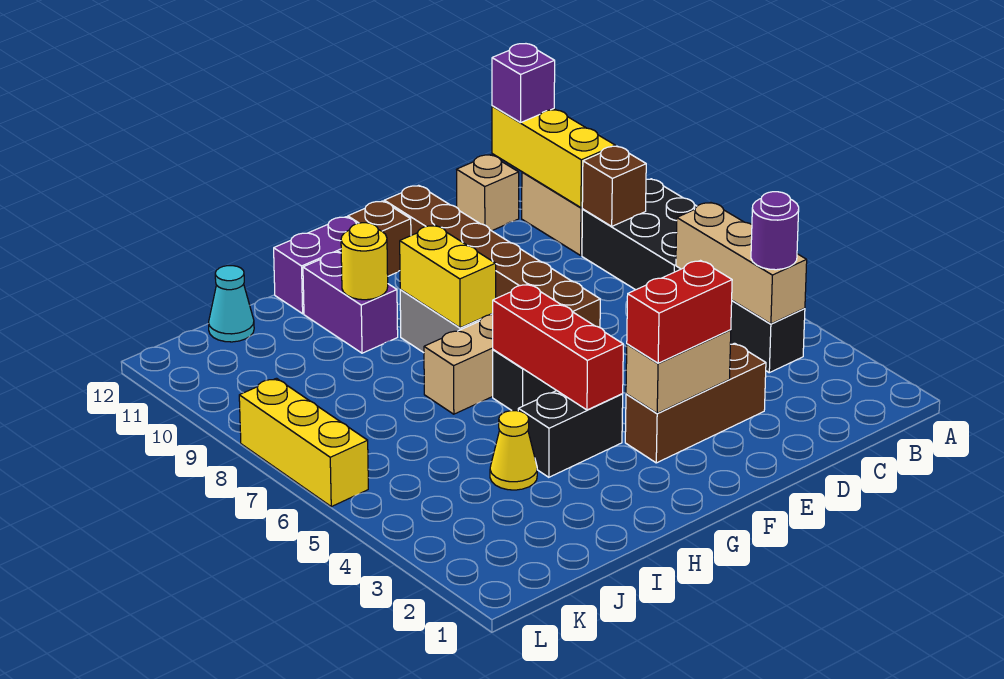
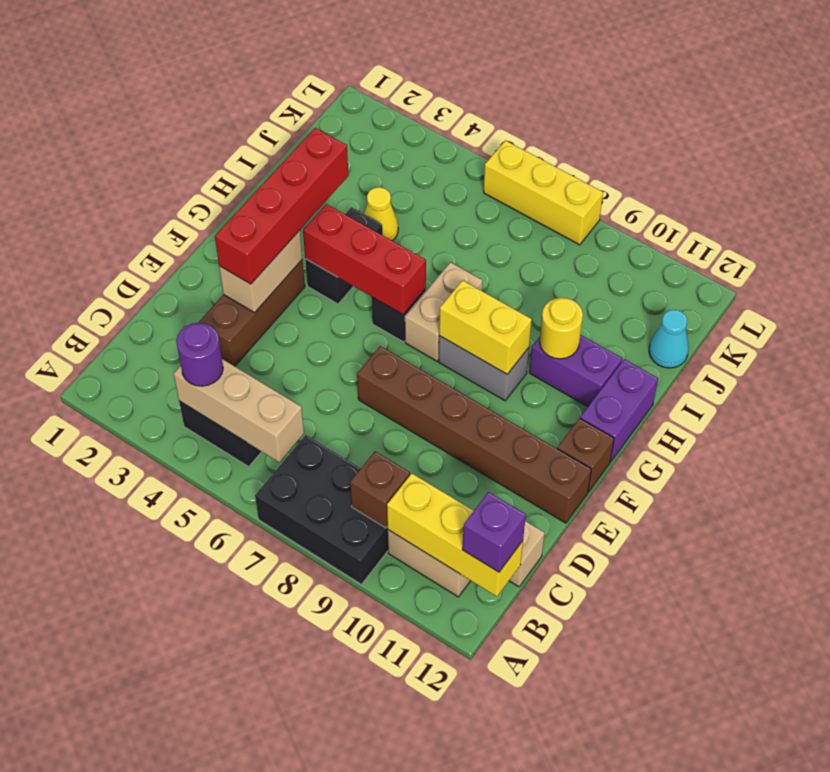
red brick E3:F3 level 3 -> red brick E3:H3 level 3

